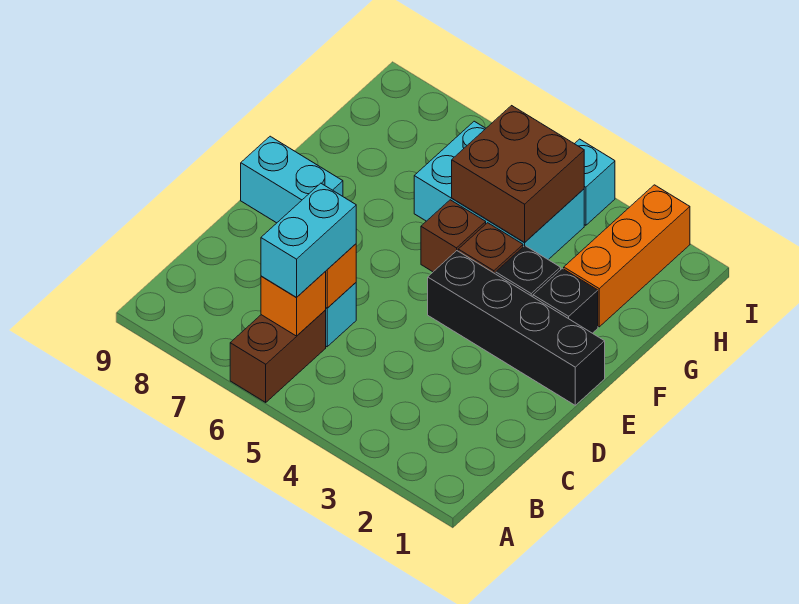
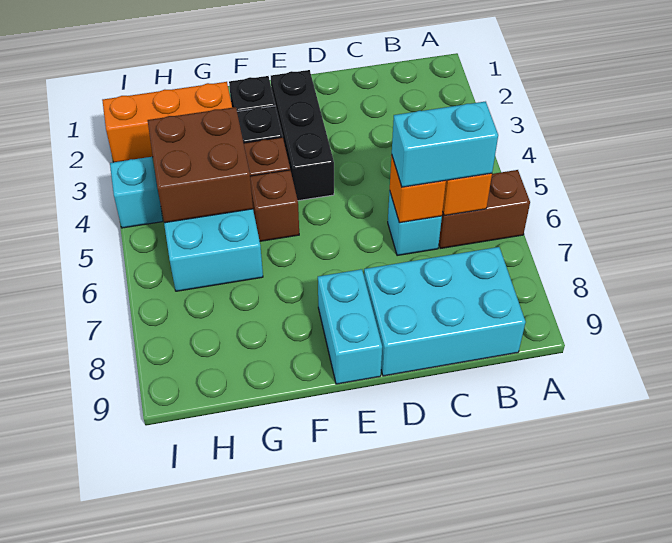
none -> cyan brick B8:D9 level 1
black brick E1:E4 level 1 -> black brick E2:E4 level 1

